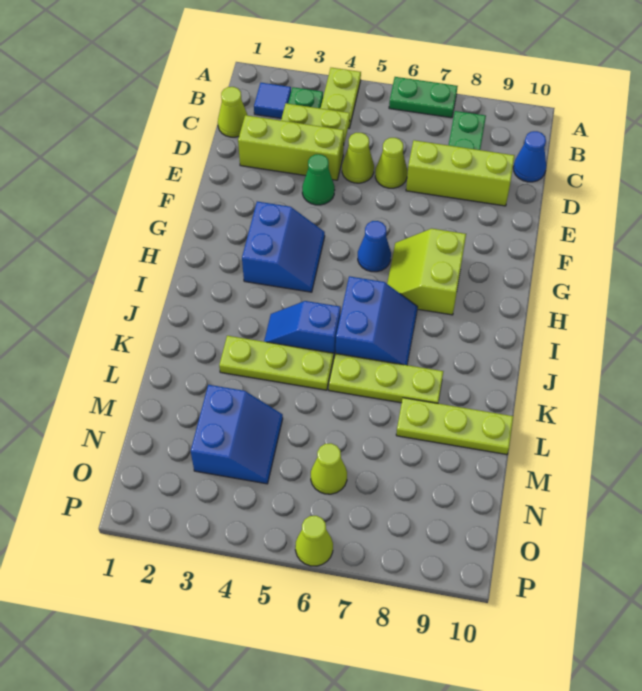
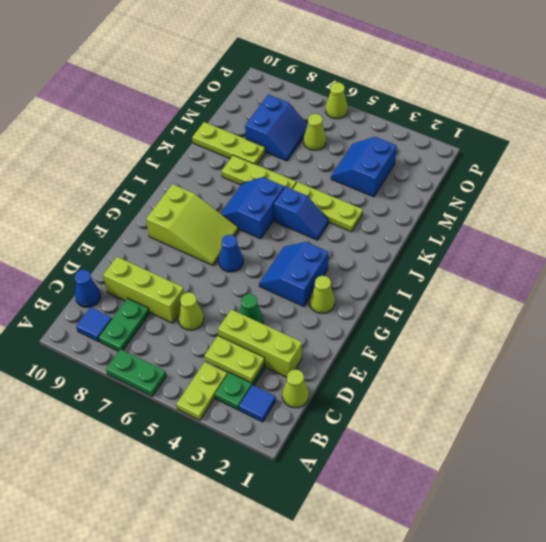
none -> blue tile B9 level 1
lime cone D5 level 1 -> lime cone G2 level 1
lime slope G7:H8 level 1 top 8 -> lime slope G7:H9 level 1 top 9
none -> blue slope M7:N8 level 1 top 8

